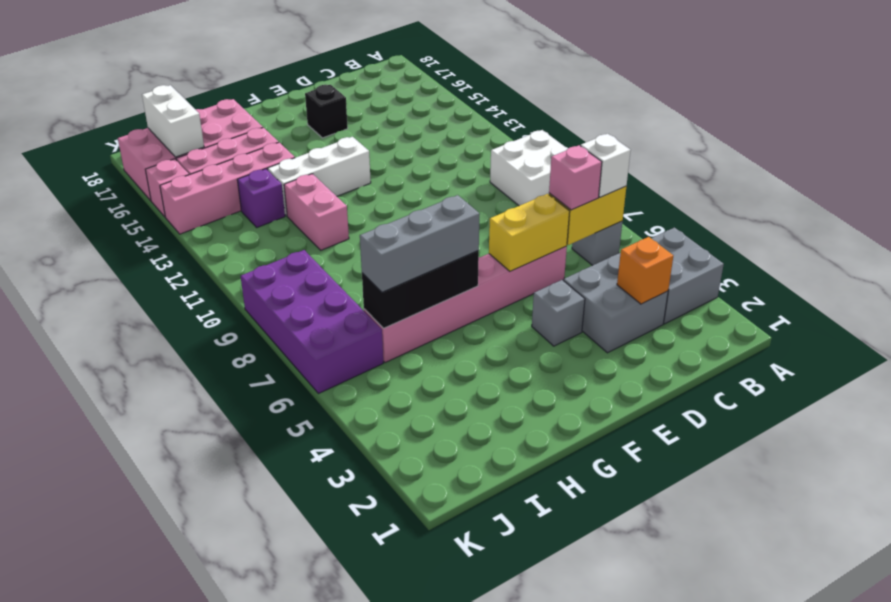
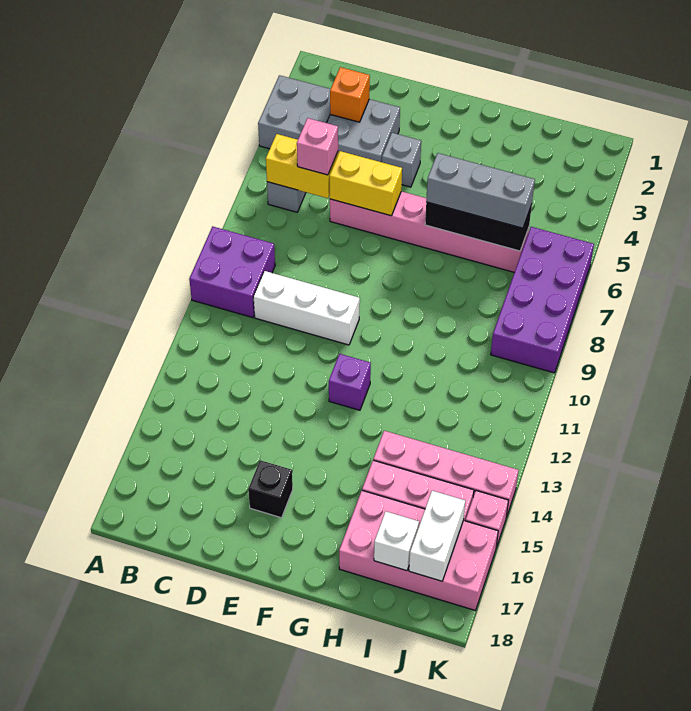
white brick A9:B10 level 1 -> purple brick A9:B10 level 1
white brick B6 level 3 -> white brick I17 level 2
white brick F13:H13 level 1 -> white brick C10:E10 level 1
pink brick H11:H12 level 1 -> none
purple brick I13 level 1 -> purple brick F12 level 1

